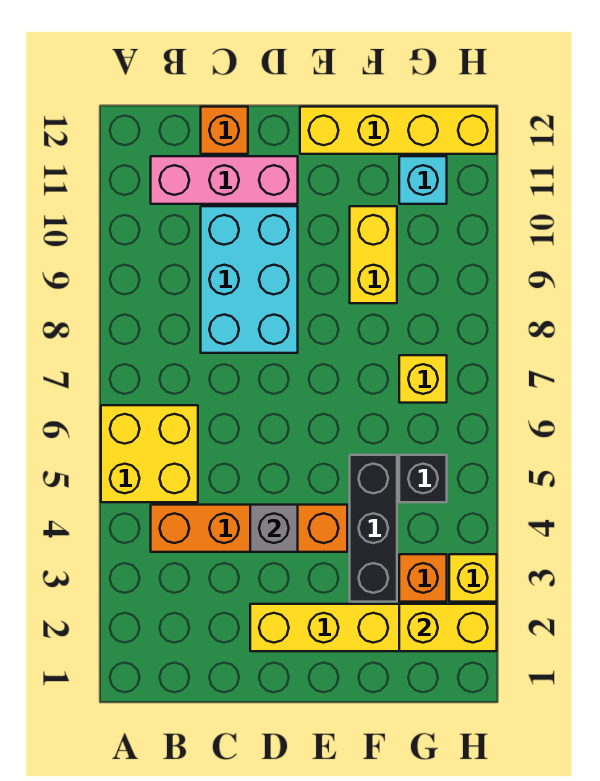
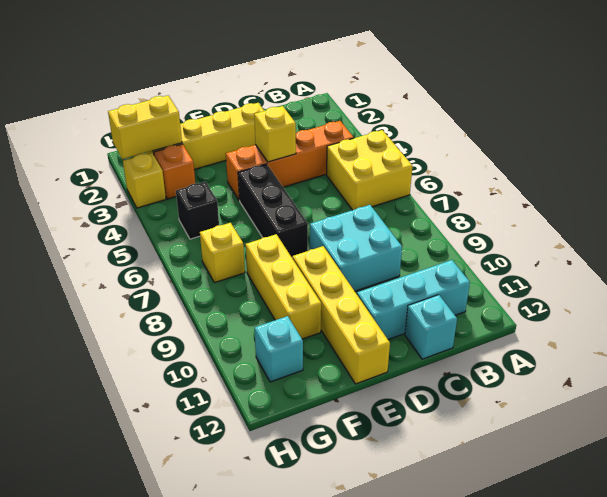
pink brick B11:D11 level 1 -> cyan brick B11:D11 level 1
cyan brick C8:D10 level 1 -> cyan brick C8:D9 level 1
orange brick C12 level 1 -> cyan brick C12 level 1
grey brick D4 level 2 -> yellow brick D4 level 2
yellow brick E12:H12 level 1 -> yellow brick E9:E12 level 1
black brick F3:F5 level 1 -> black brick E5:E7 level 1
yellow brick F9:F10 level 1 -> yellow brick F8:F10 level 1

